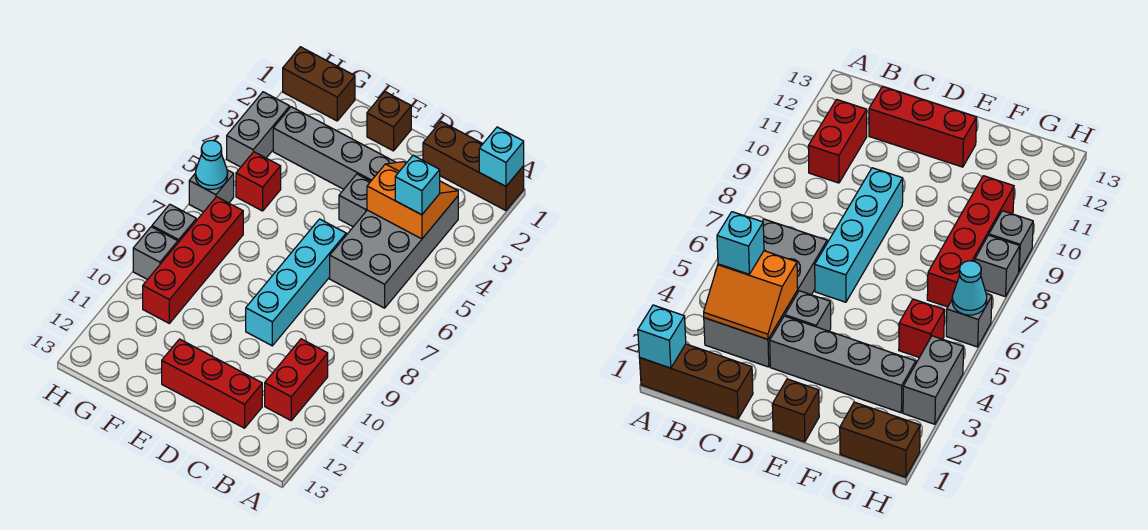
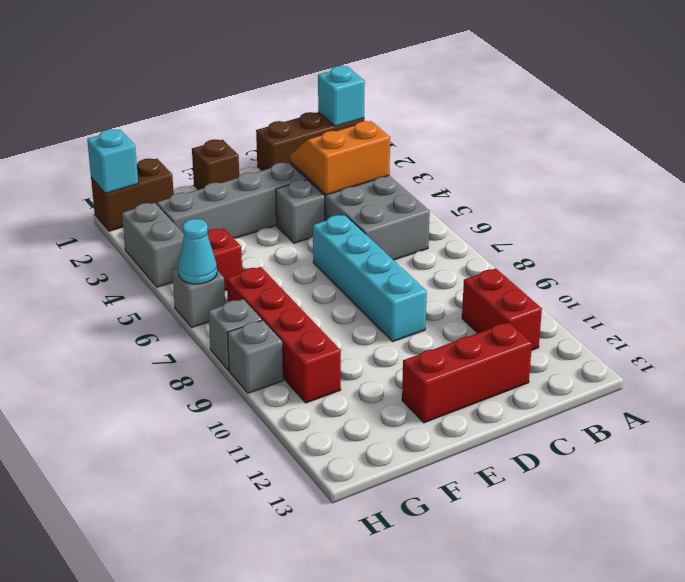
cyan brick B4 level 3 -> cyan brick H1 level 2

